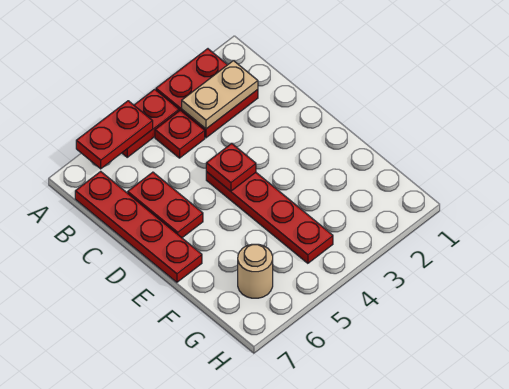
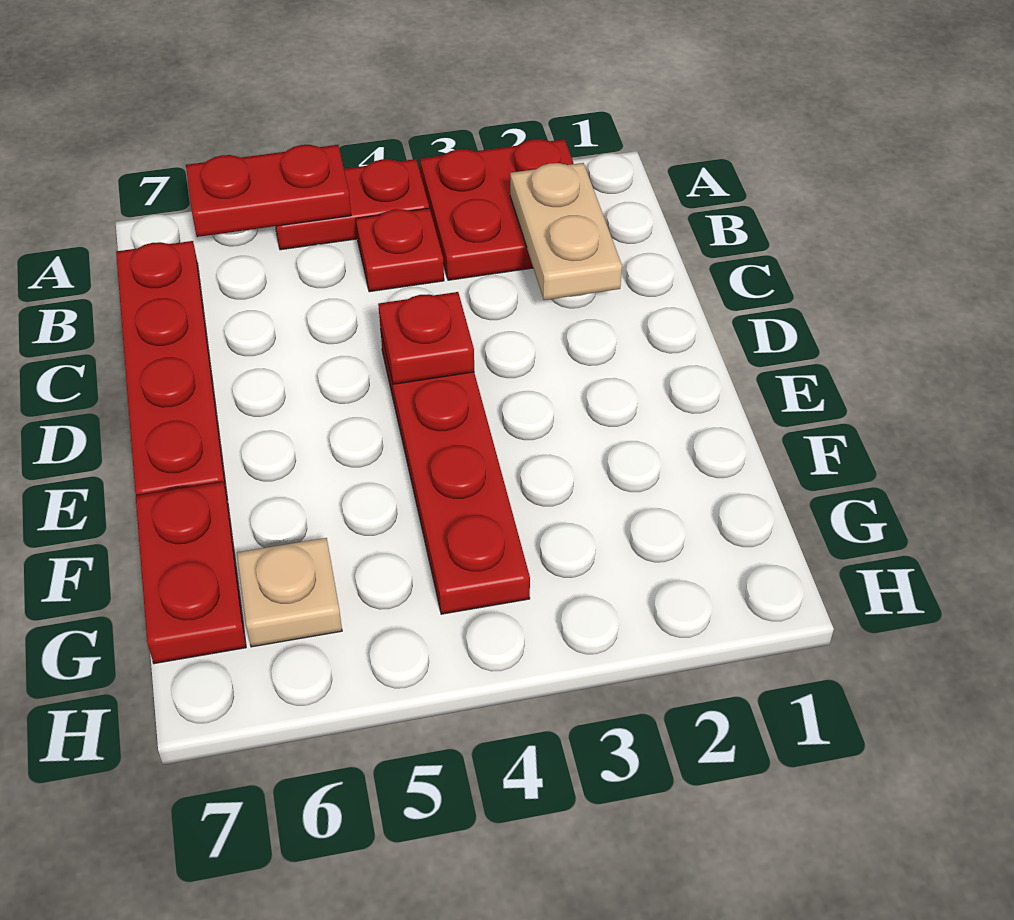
tan plate B2:B3 level 2 -> tan plate B2:C2 level 2
red plate C6:D6 level 1 -> red plate F7:G7 level 1
tan round brick G6 level 1 -> tan plate G6 level 1

